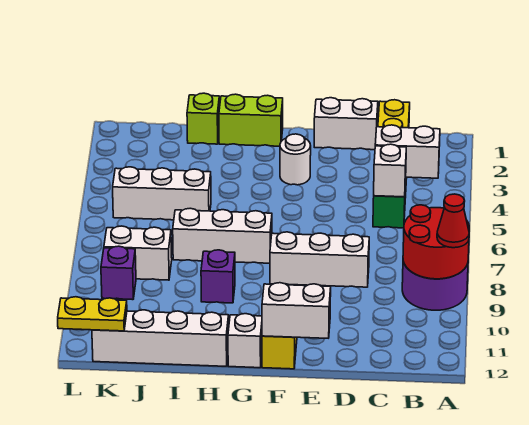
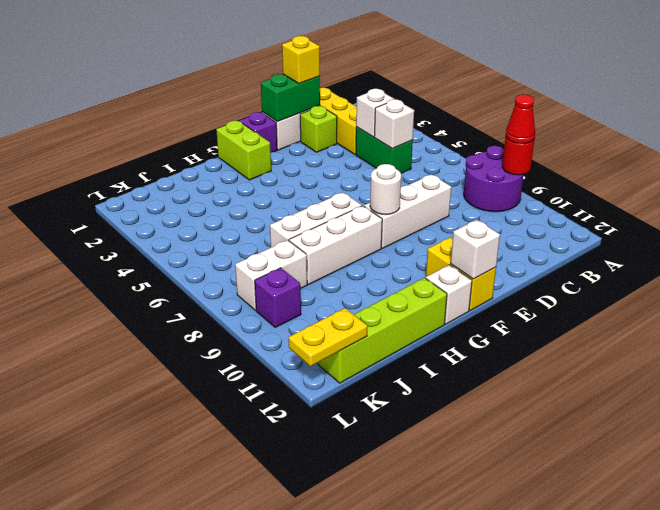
red round brick A8:B9 level 2 -> red round brick A9 level 2
white brick B4:C4 level 2 -> white brick C4 level 2
none -> green brick D1:E1 level 2
none -> yellow brick D1 level 3
white brick E12:F12 level 2 -> white brick F12 level 2
white round brick F3 level 1 -> white round brick F8 level 2
lime brick G1:H1 level 1 -> lime brick G1:G2 level 1
purple brick H9 level 1 -> purple brick F1 level 1
white brick H12:K12 level 1 -> lime brick H12:K12 level 1
lime brick I1 level 1 -> lime brick D2 level 1
white brick I5:K5 level 1 -> white brick G8:I8 level 1

